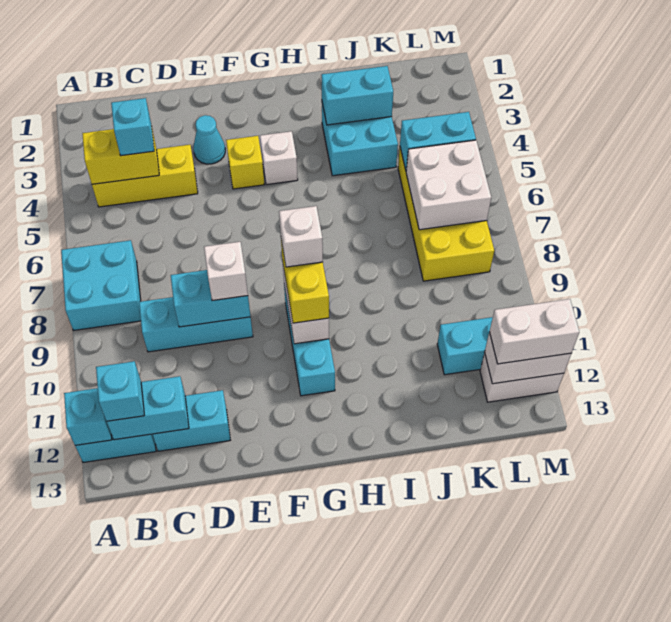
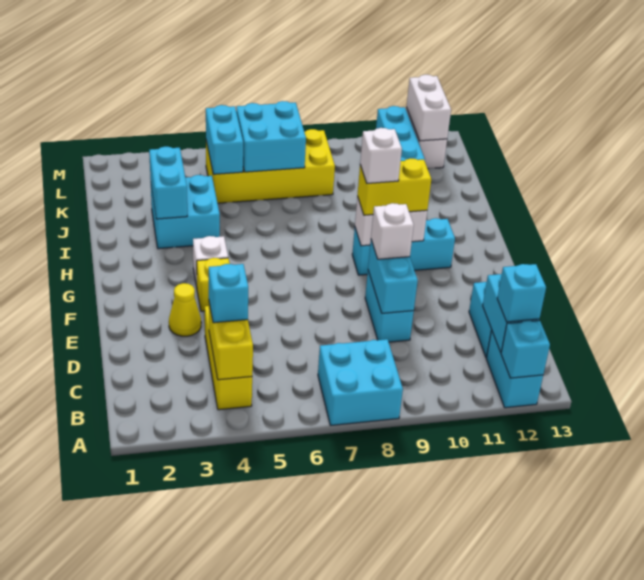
cyan brick C9:E9 level 1 -> cyan brick D9:E9 level 1
cyan cone E3 level 1 -> yellow cone E3 level 1
white brick K6:L7 level 2 -> cyan brick K6:L7 level 2
white brick L12:M12 level 3 -> none

